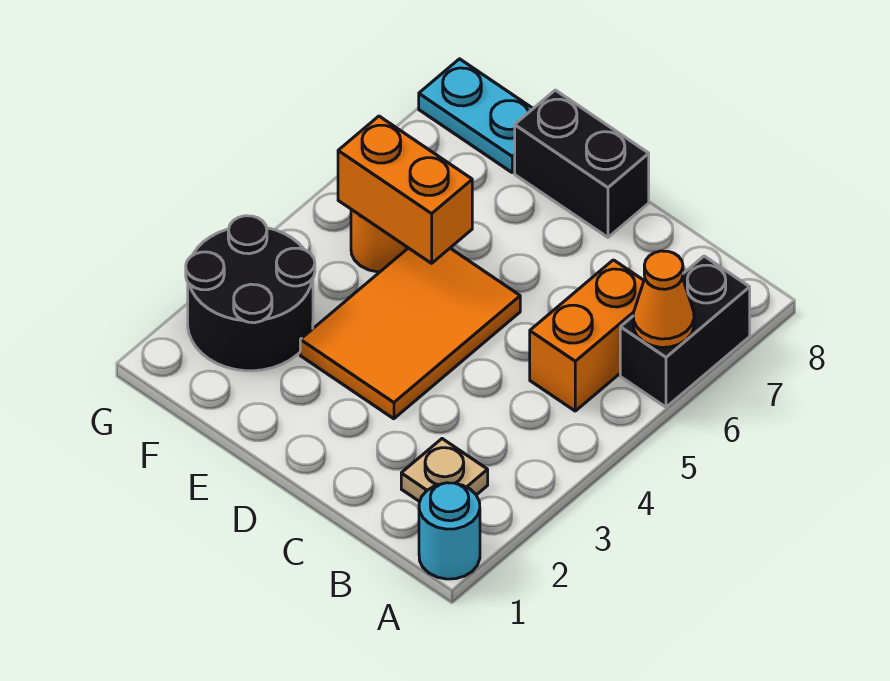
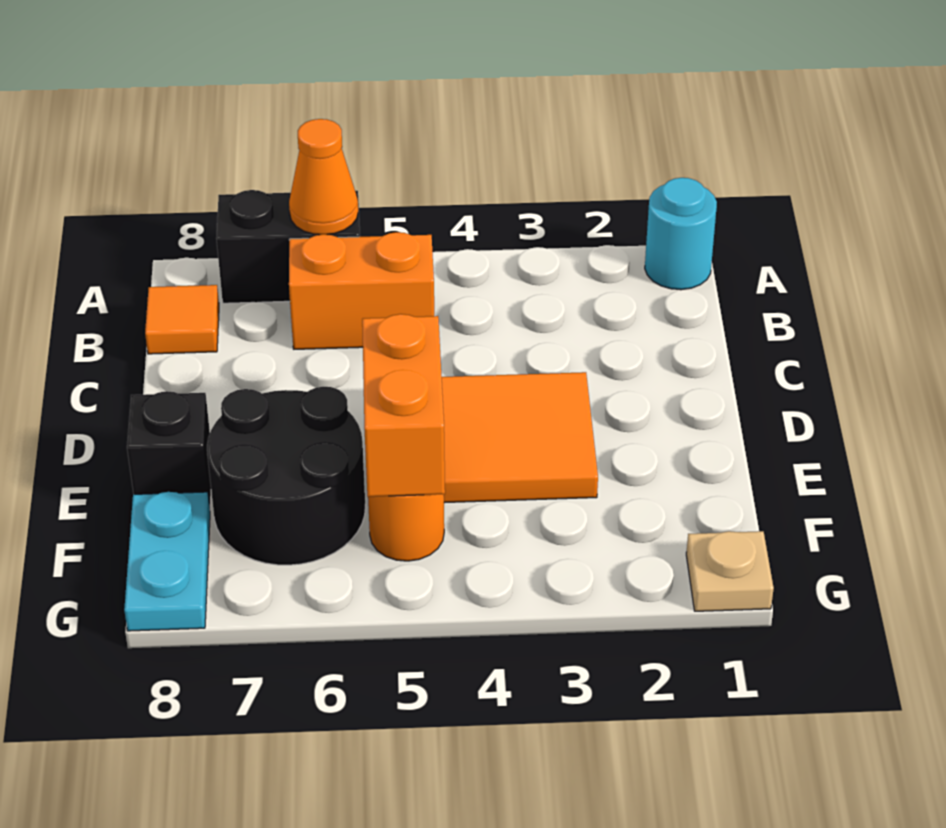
tan plate B2 level 1 -> tan plate G1 level 1
none -> orange tile B8 level 1
black brick D8:E8 level 1 -> black brick E8 level 1
black round brick F2:G3 level 1 -> black round brick E6:F7 level 1

